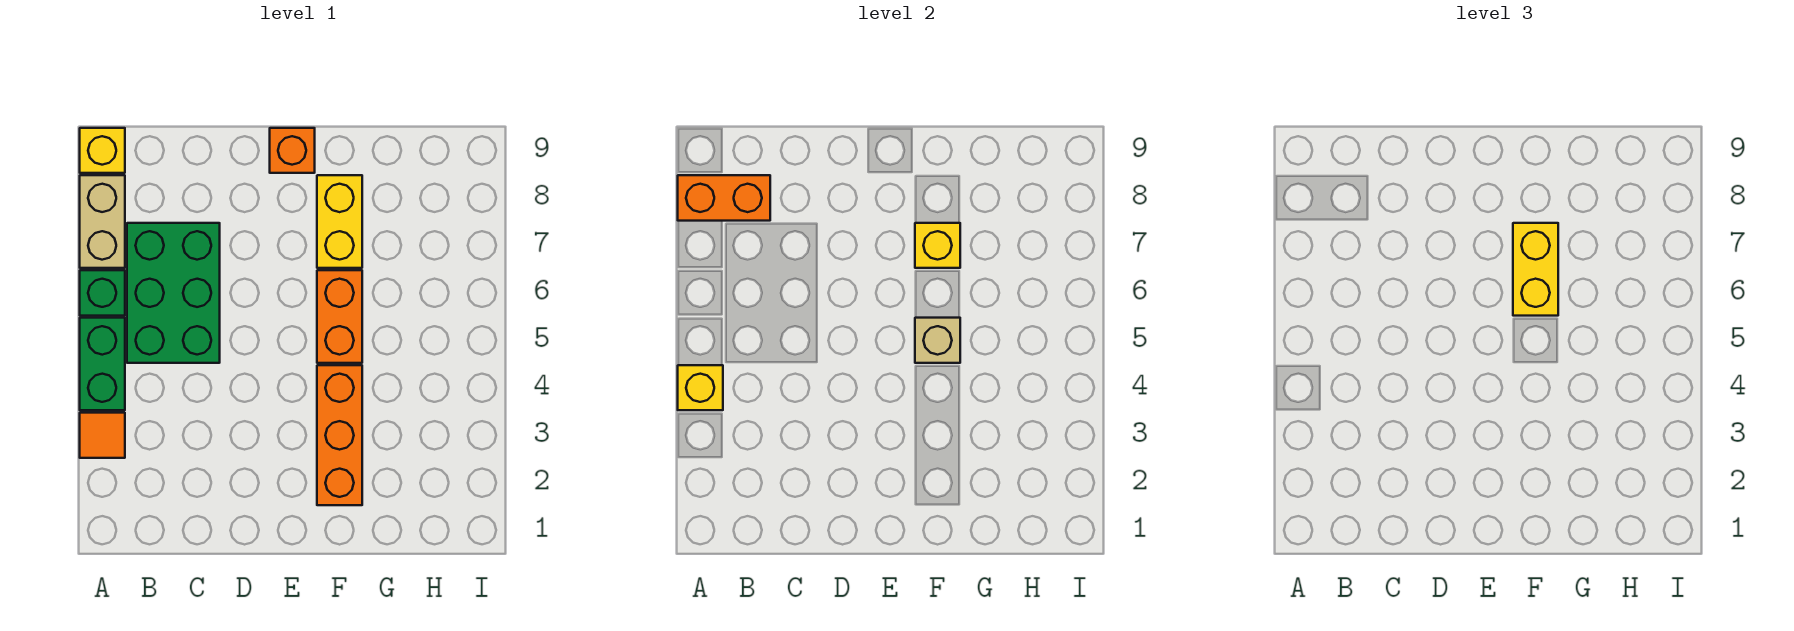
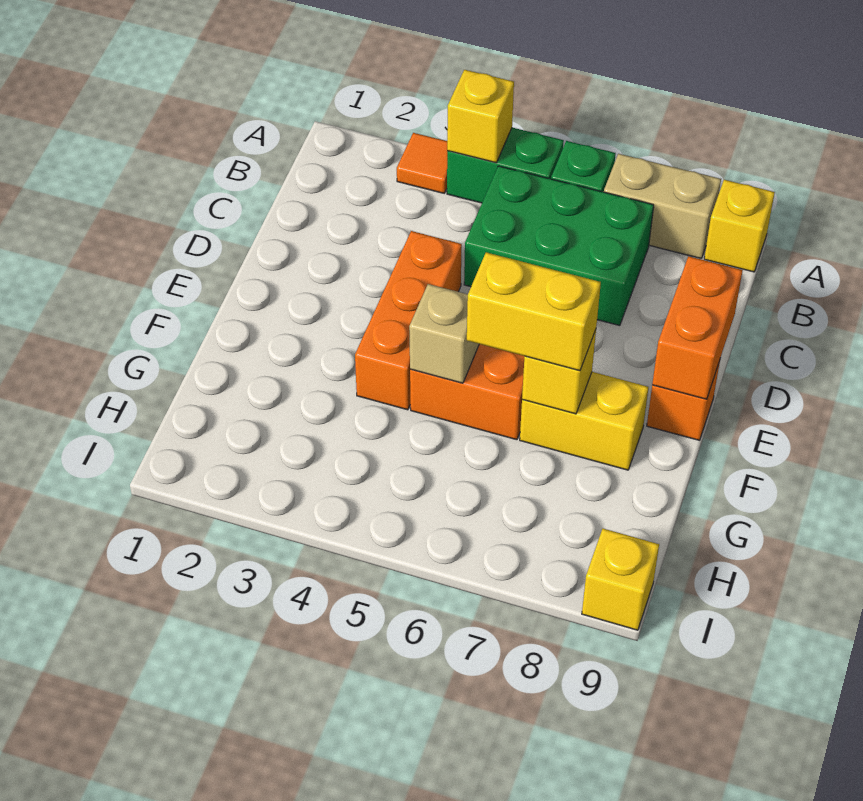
orange brick A8:B8 level 2 -> orange brick D9:E9 level 2
orange brick F2:F4 level 1 -> orange brick D4:F4 level 1
none -> yellow brick I9 level 1

